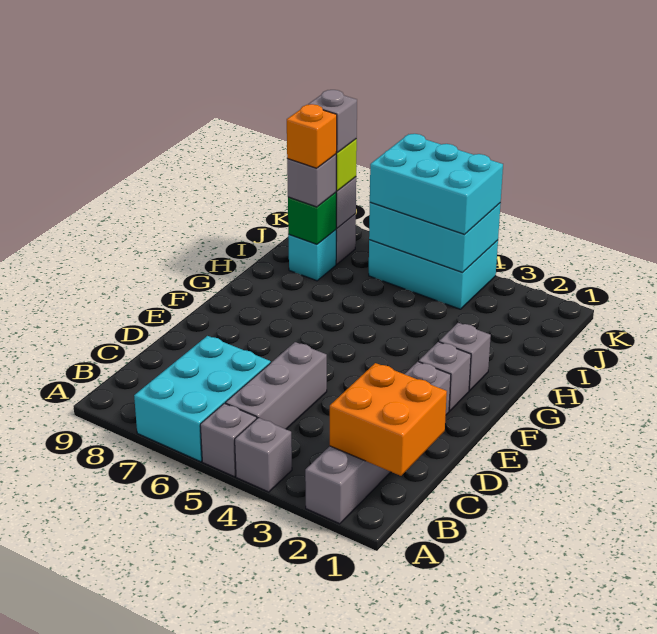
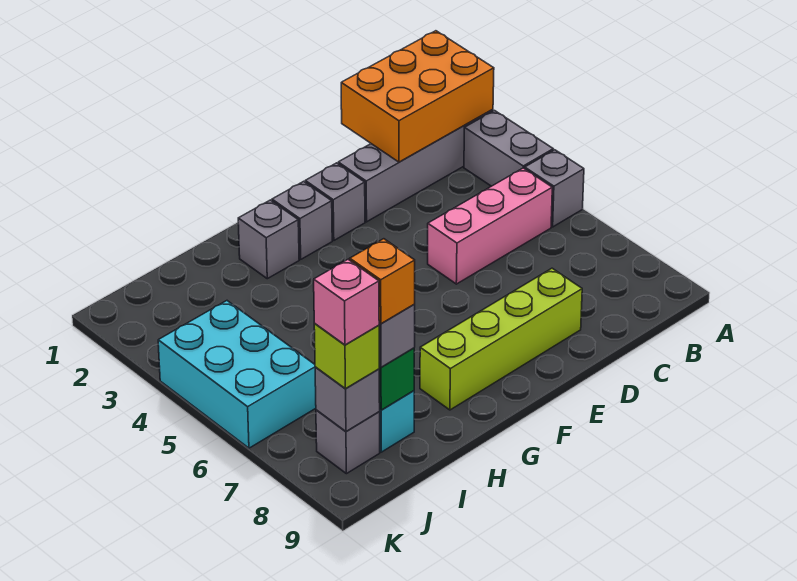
grey brick A4 level 1 -> grey brick A3:A4 level 1
cyan brick A6:C7 level 1 -> none
orange brick B1:C2 level 2 -> orange brick A1:C2 level 2
grey brick B5:D5 level 1 -> pink brick B5:D5 level 1
none -> lime brick D8:G8 level 1
cyan brick J4:K6 level 2 -> none
cyan brick J4:K6 level 3 -> none
grey brick J8 level 4 -> pink brick J8 level 4

